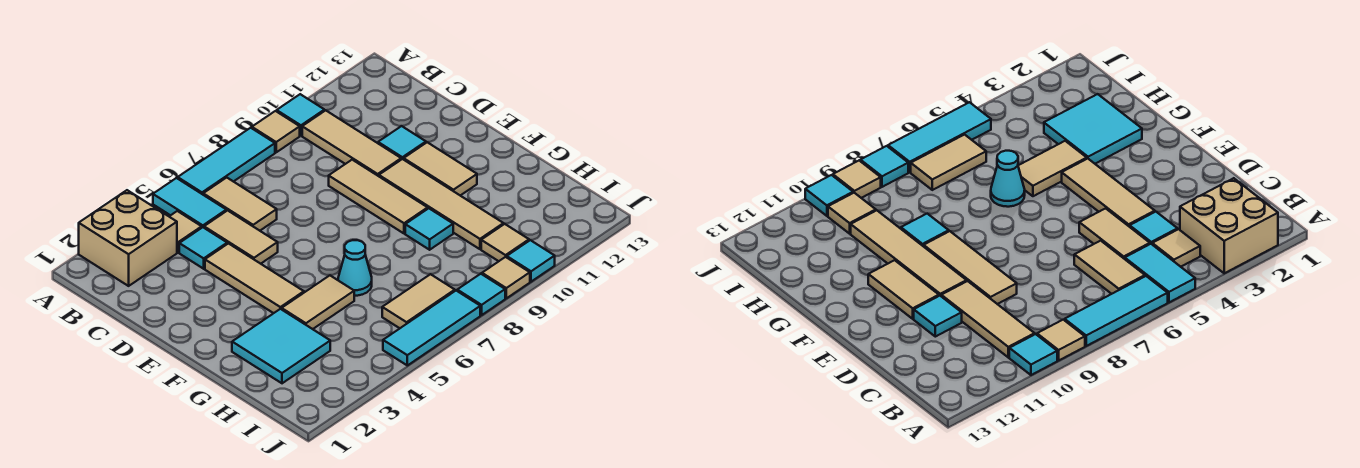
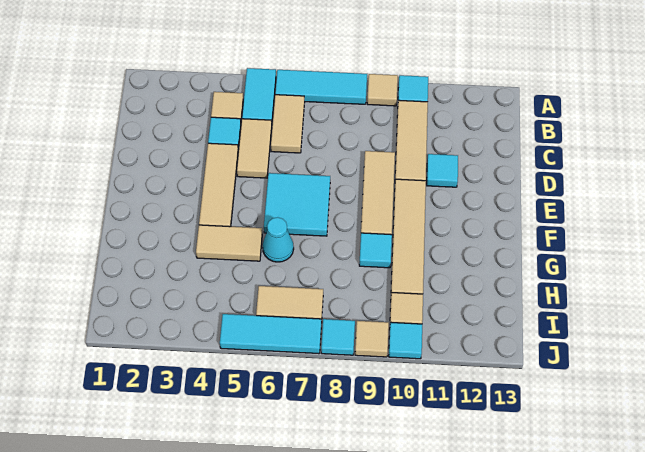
tan brick A2:B3 level 1 -> none
tan tile E11:F11 level 1 -> none
cyan tile G2:H3 level 1 -> cyan tile E6:F7 level 1

